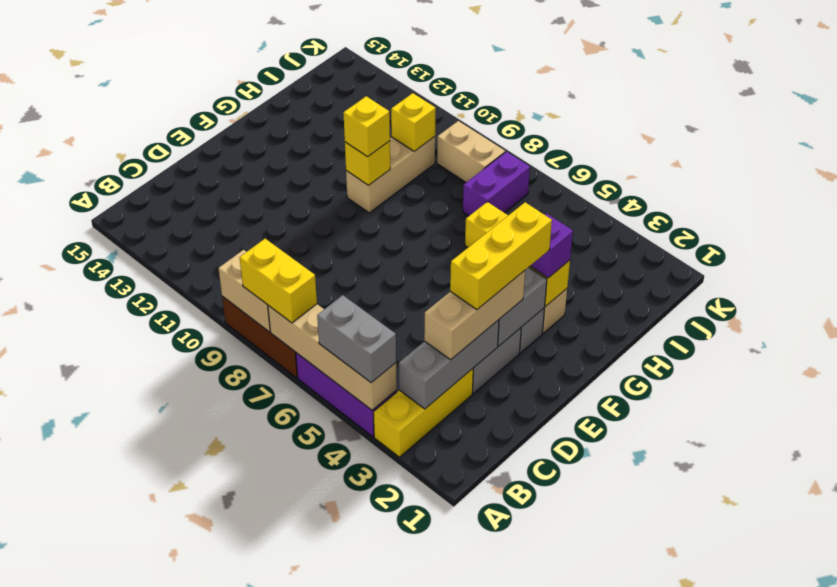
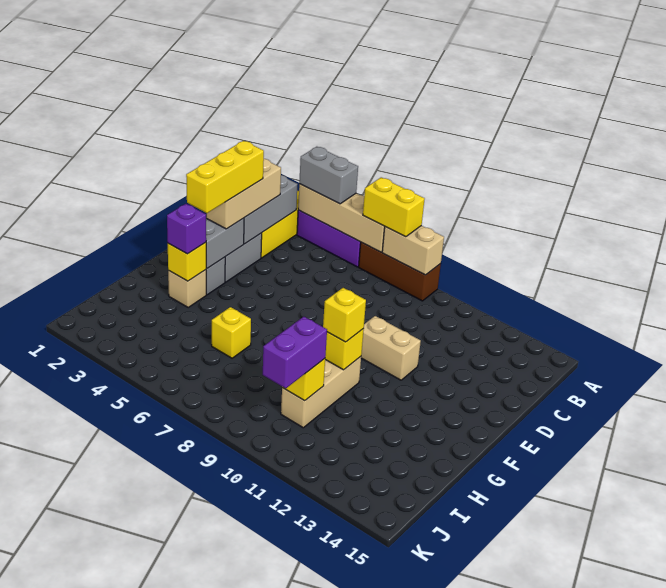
purple brick I7:J7 level 1 -> purple brick I10:J10 level 3
tan brick J8:J9 level 1 -> tan brick E10:E11 level 1

